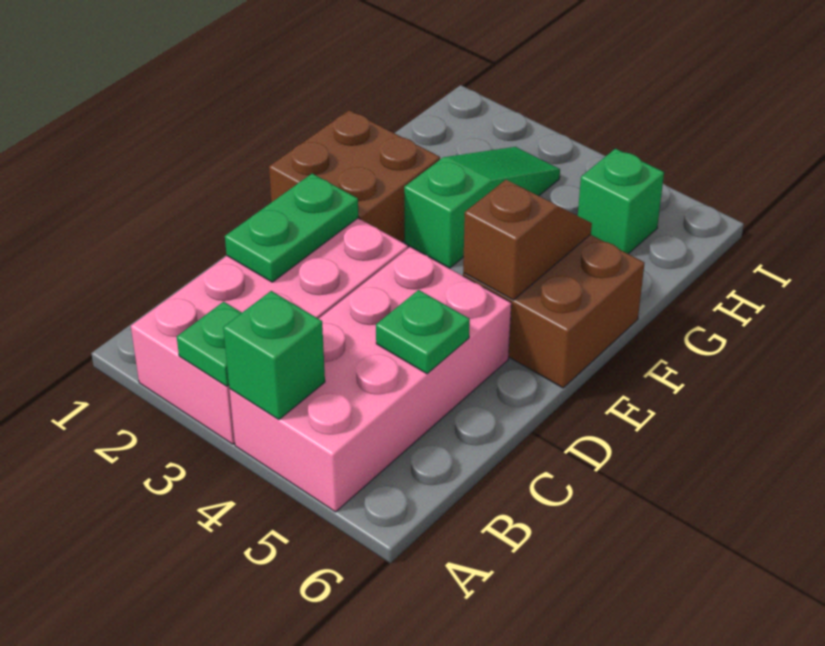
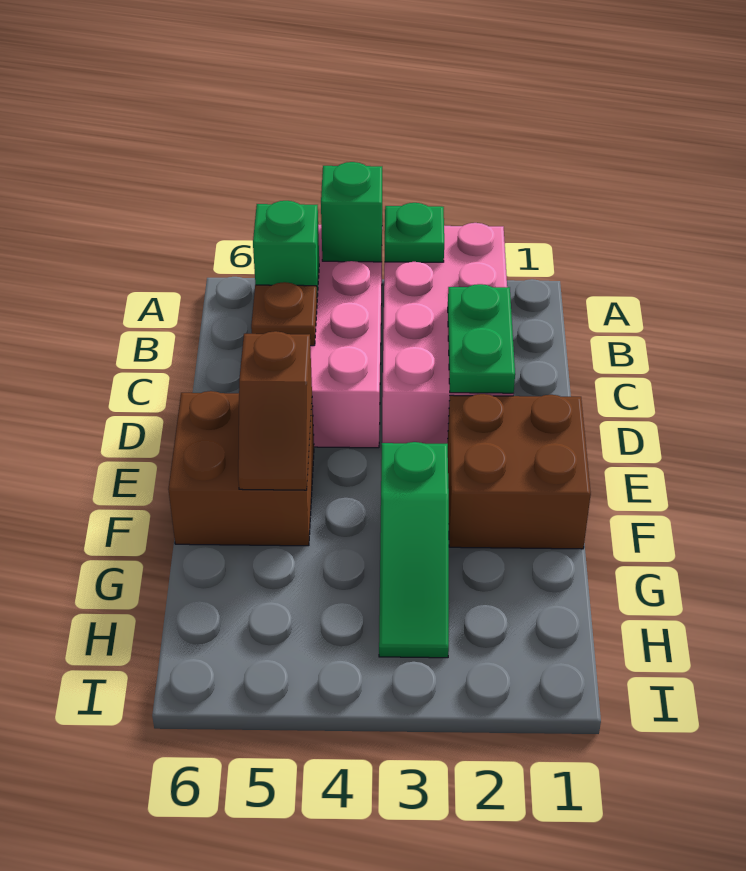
green plate C5 level 2 -> brown plate C5 level 2
green brick H5 level 1 -> green brick B5 level 2

